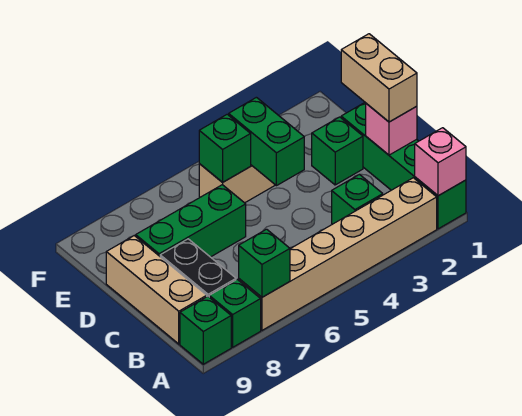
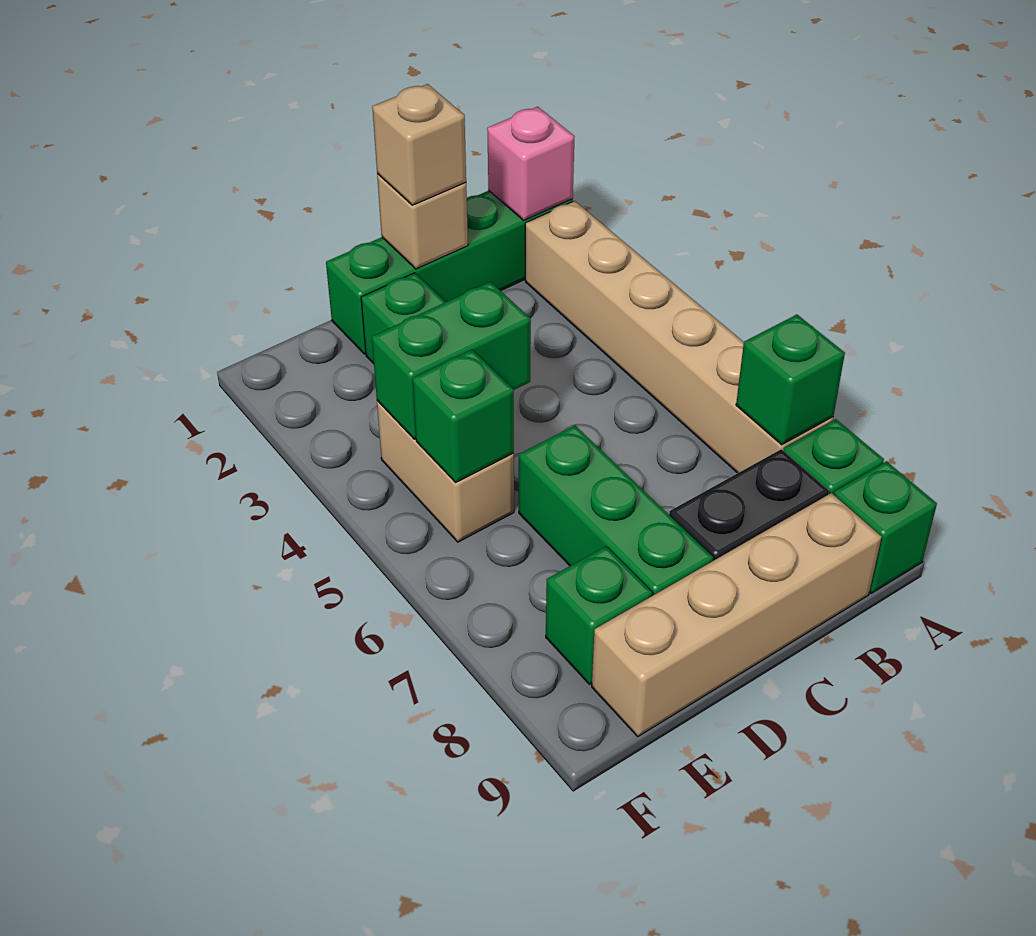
green brick B3 level 1 -> green brick E8 level 1
tan brick B9:D9 level 1 -> tan brick B9:E9 level 1
pink brick C1 level 2 -> tan brick C1 level 2
tan brick C1:D1 level 3 -> tan brick C1 level 3

